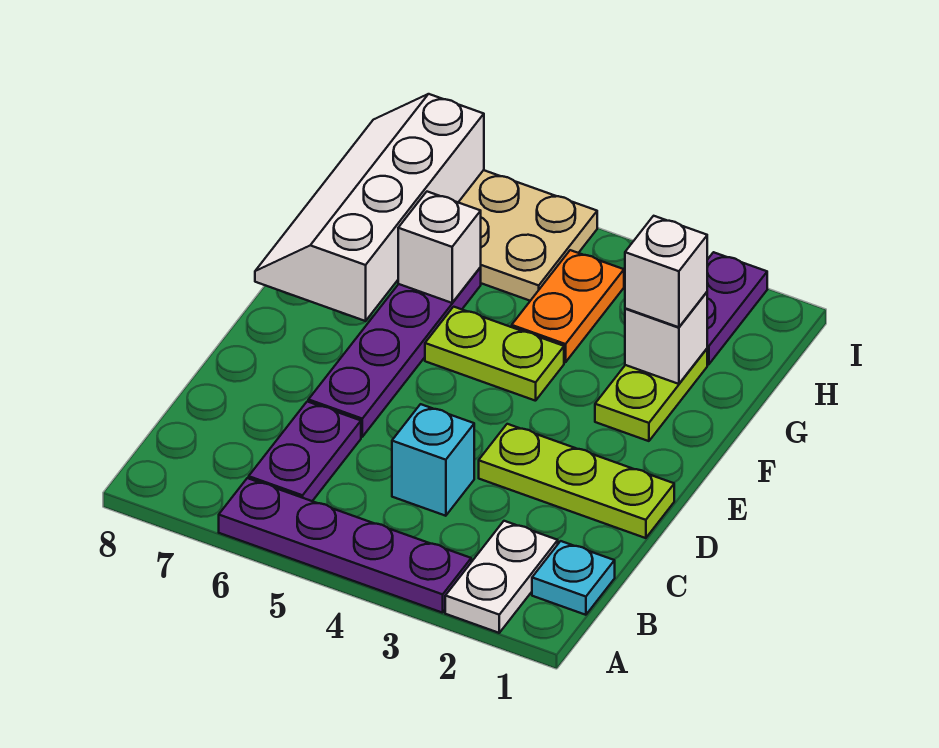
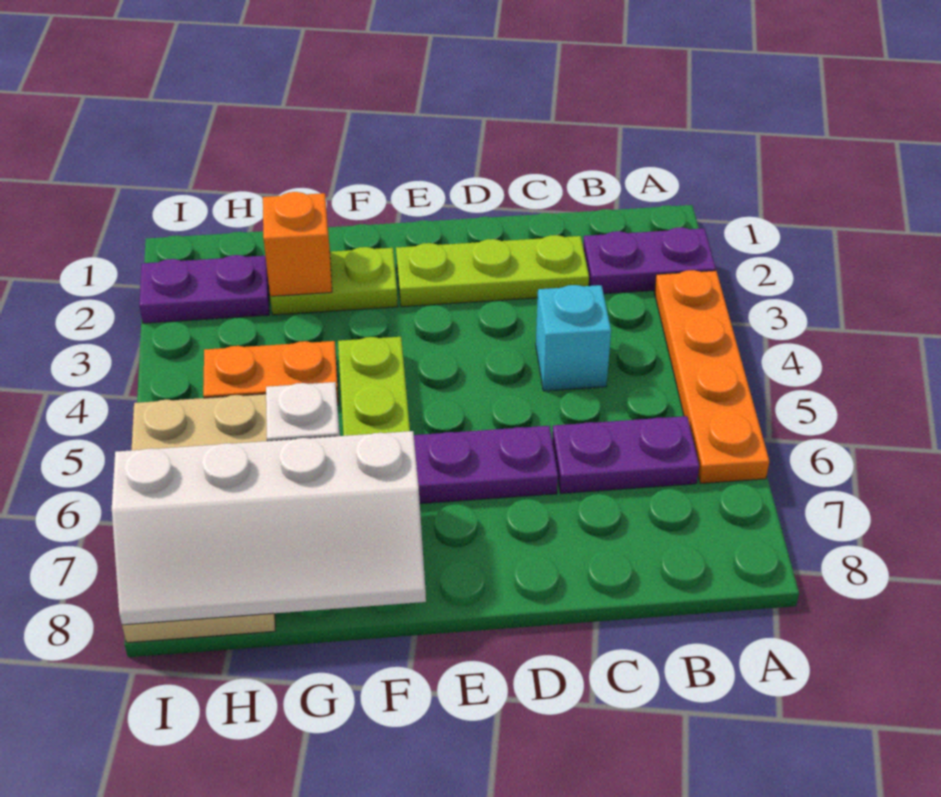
white plate A2:B2 level 1 -> purple plate A2:B2 level 1
purple plate A3:A6 level 1 -> orange plate A3:A6 level 1
cyan plate B1 level 1 -> none
lime plate D1:D3 level 1 -> lime plate C2:E2 level 1
white brick G2 level 2 -> orange brick G2 level 2
white brick G2 level 3 -> none

